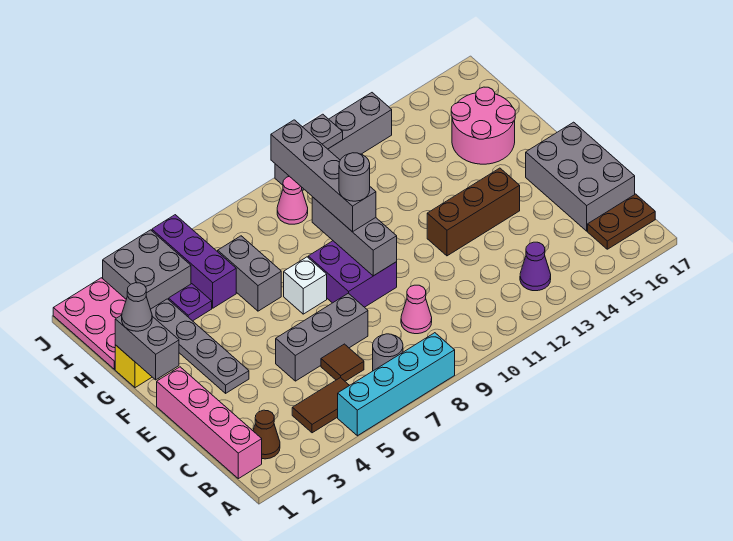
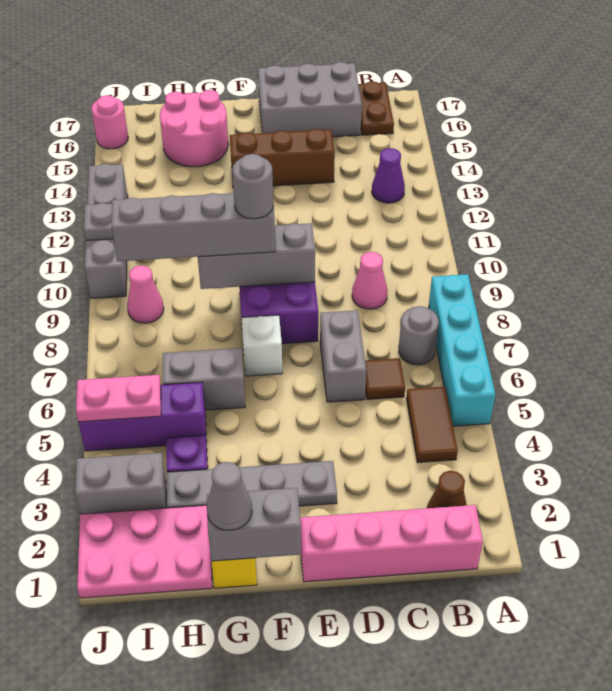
grey brick D5:D7 level 1 -> grey brick D6:D7 level 1
brown brick E12:E14 level 1 -> brown brick D14:F14 level 1
grey brick I3:J4 level 1 -> grey brick I3:J3 level 1
none -> pink plate I5:J5 level 2
none -> pink round brick J16 level 1

